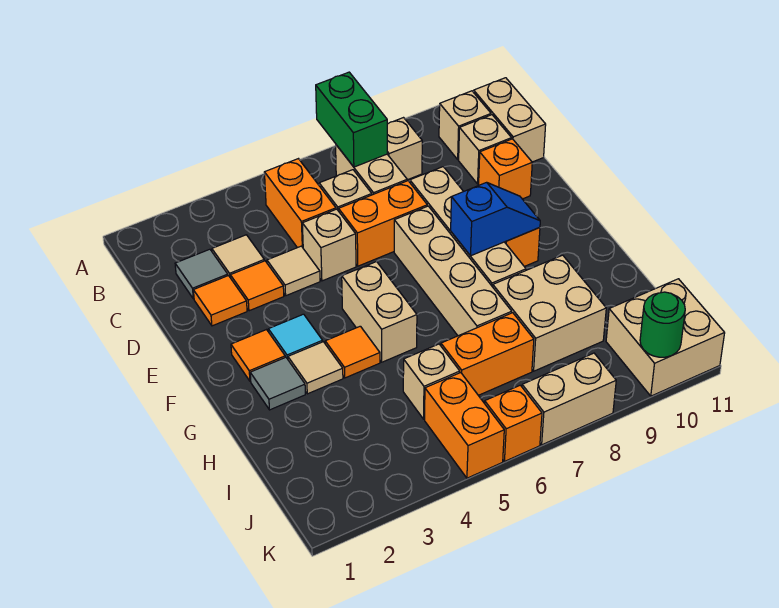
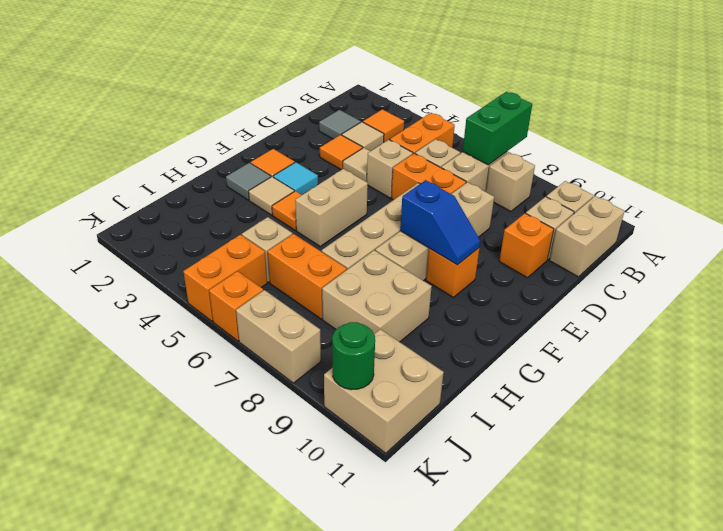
orange tile D2 level 1 -> orange tile B3 level 1

